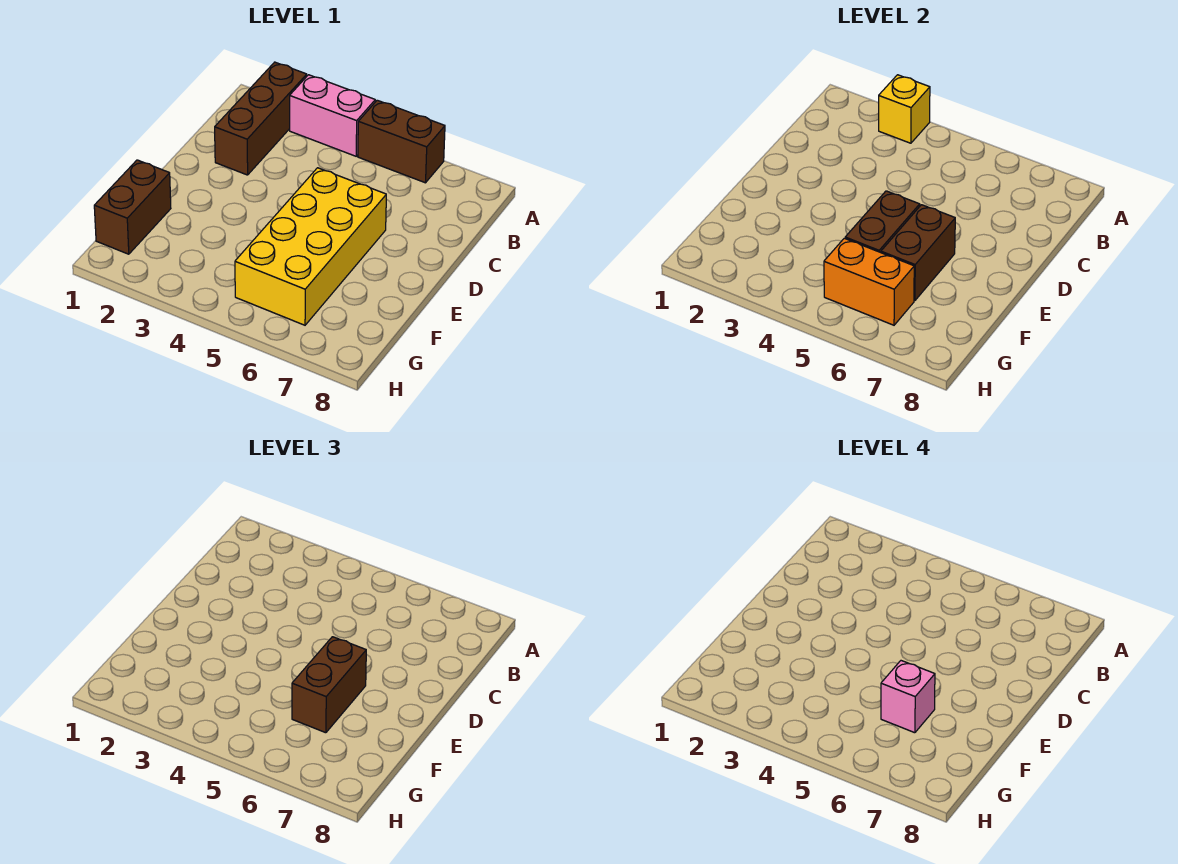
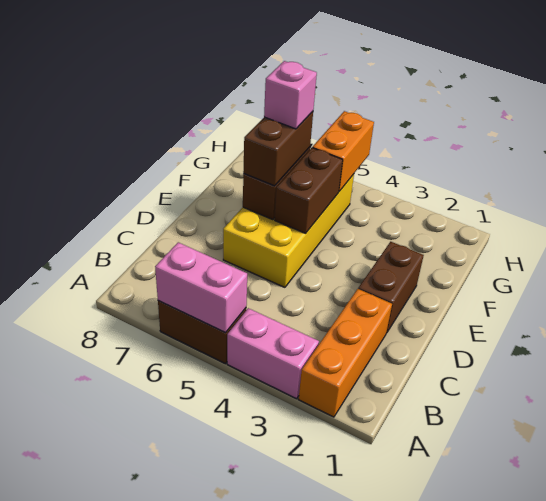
brown brick A2:C2 level 1 -> orange brick A2:C2 level 1
yellow brick A3 level 2 -> none
none -> pink brick A5:A6 level 2
brown brick F1:G1 level 1 -> brown brick D2:E2 level 1
orange brick G5:G6 level 2 -> orange brick G5:H5 level 2

